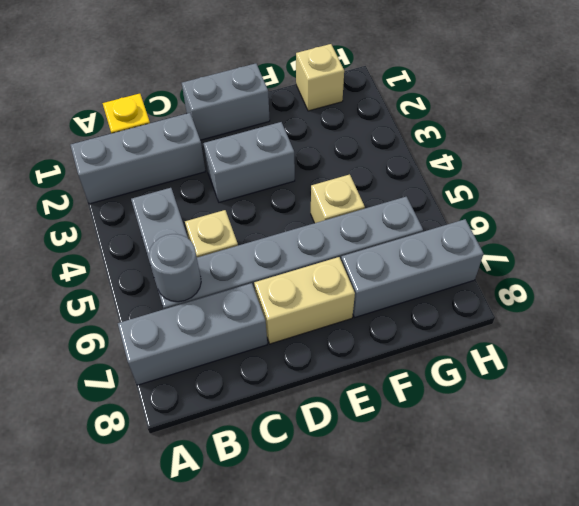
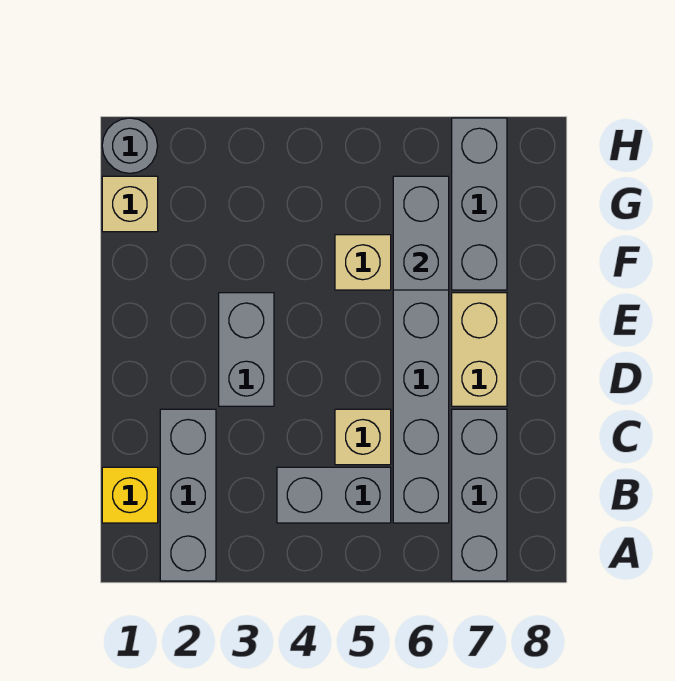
grey round brick B6 level 2 -> grey round brick H1 level 1
grey brick D1:E1 level 1 -> grey brick F6:G6 level 2

